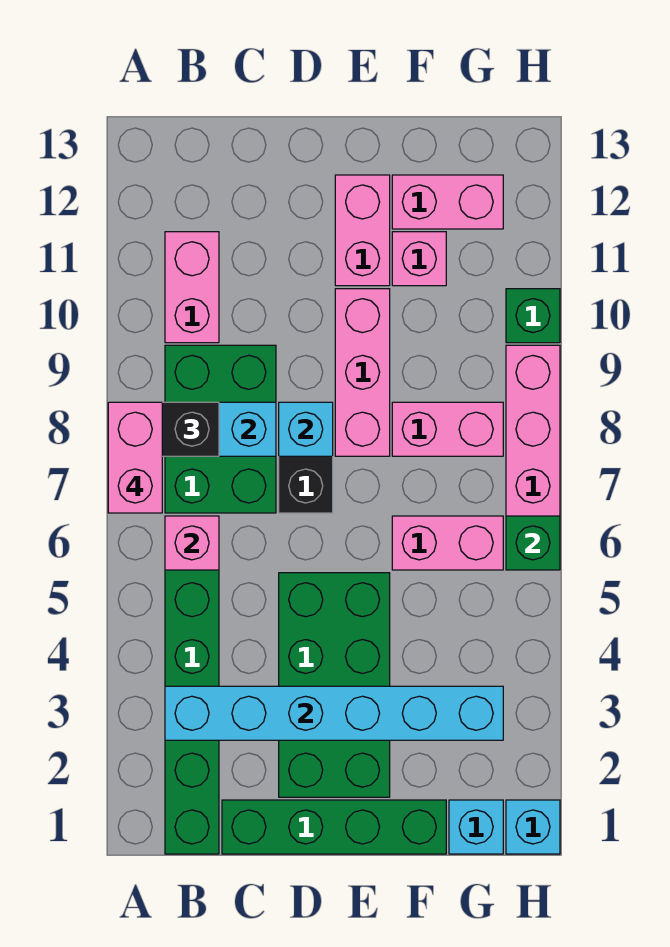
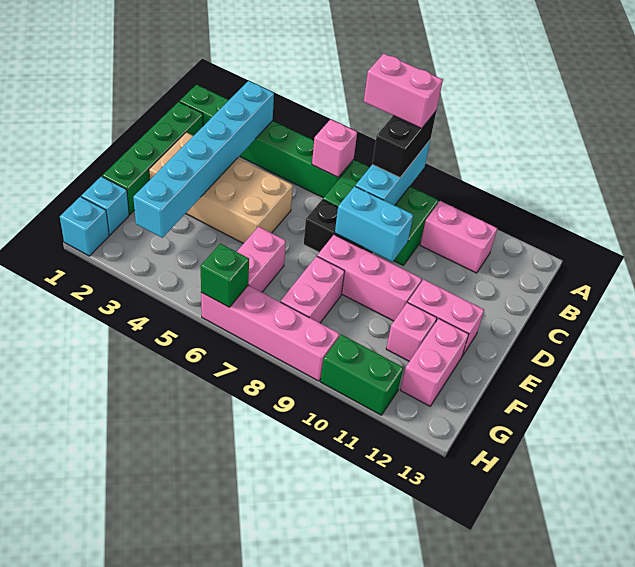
green brick D2:E5 level 1 -> tan brick D2:E5 level 1
cyan brick D8 level 2 -> cyan brick D8:D9 level 2
green brick H10 level 1 -> green brick H10:H11 level 1

